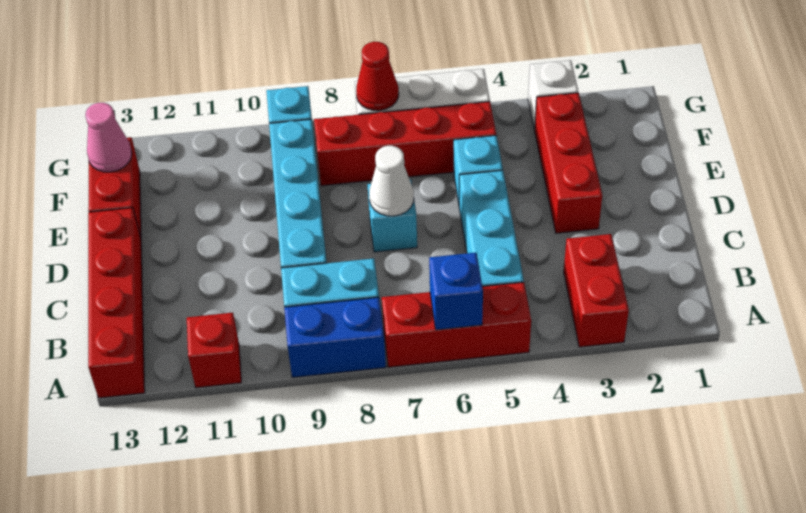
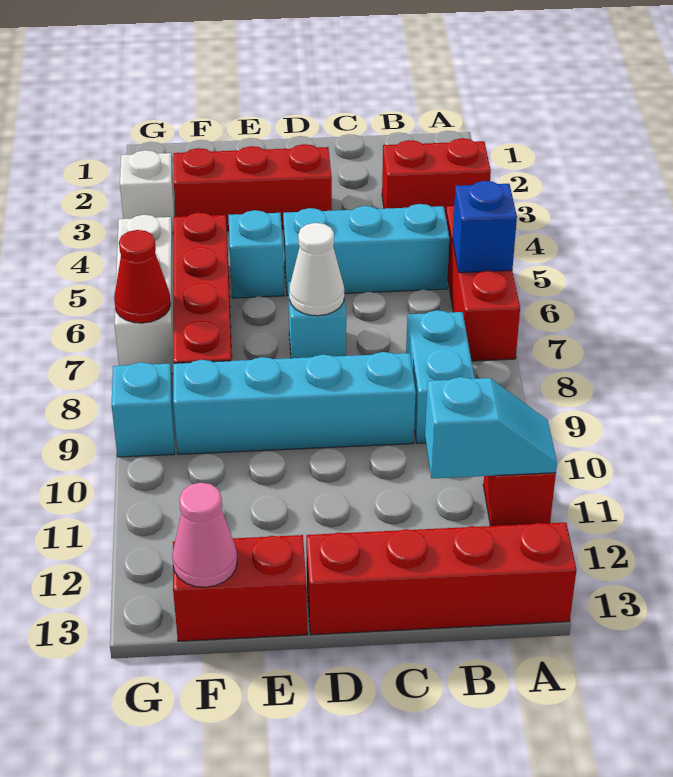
blue brick A8:A9 level 1 -> none
none -> cyan slope A11:B11 level 2 top B

